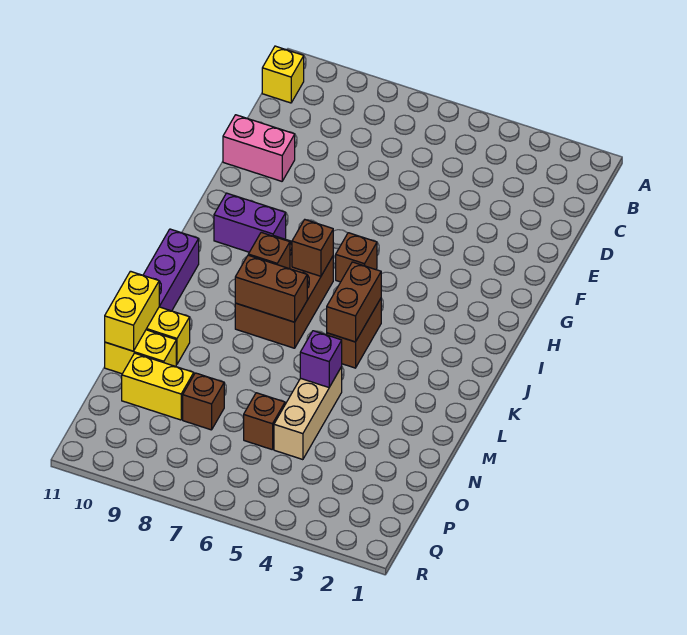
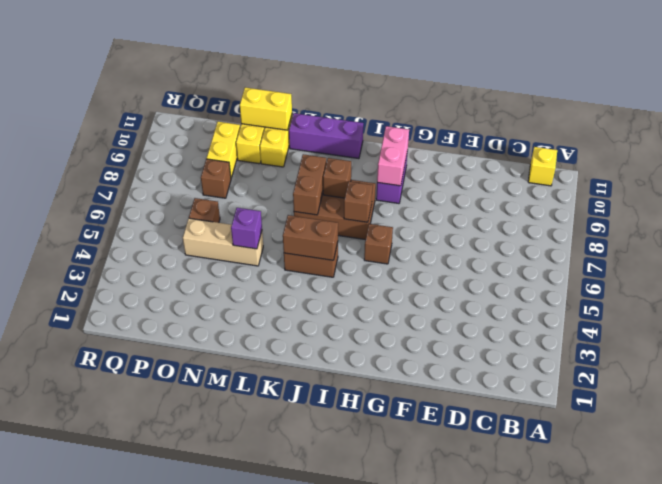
pink brick E10:E11 level 1 -> pink brick H9:H10 level 2

